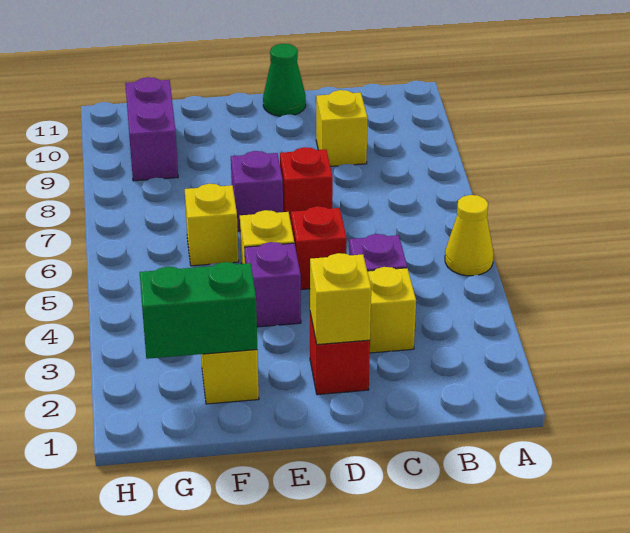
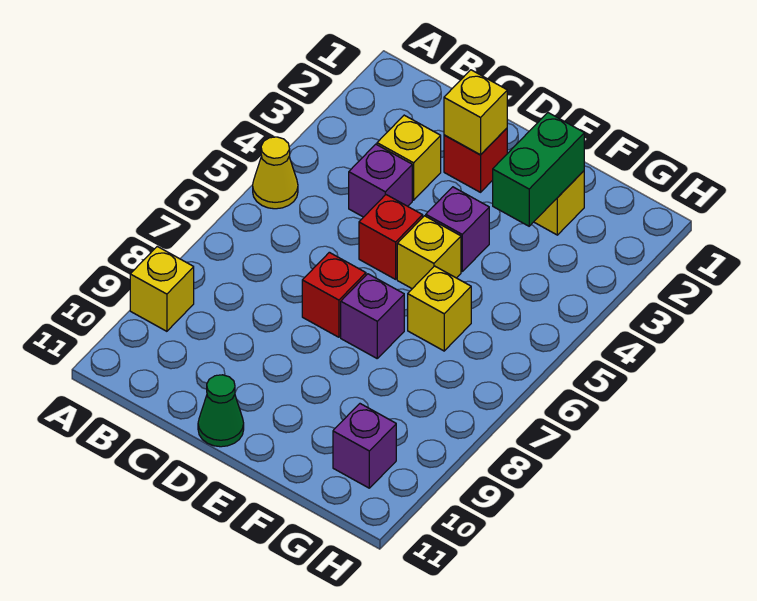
yellow brick C9 level 1 -> yellow brick A9 level 1
green brick F2:G2 level 2 -> green brick F2:F3 level 2
purple brick G9:G10 level 1 -> purple brick G10 level 1

